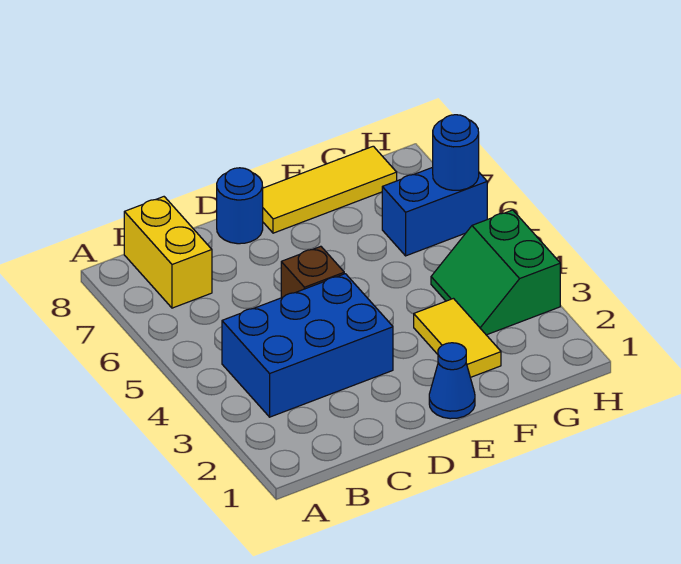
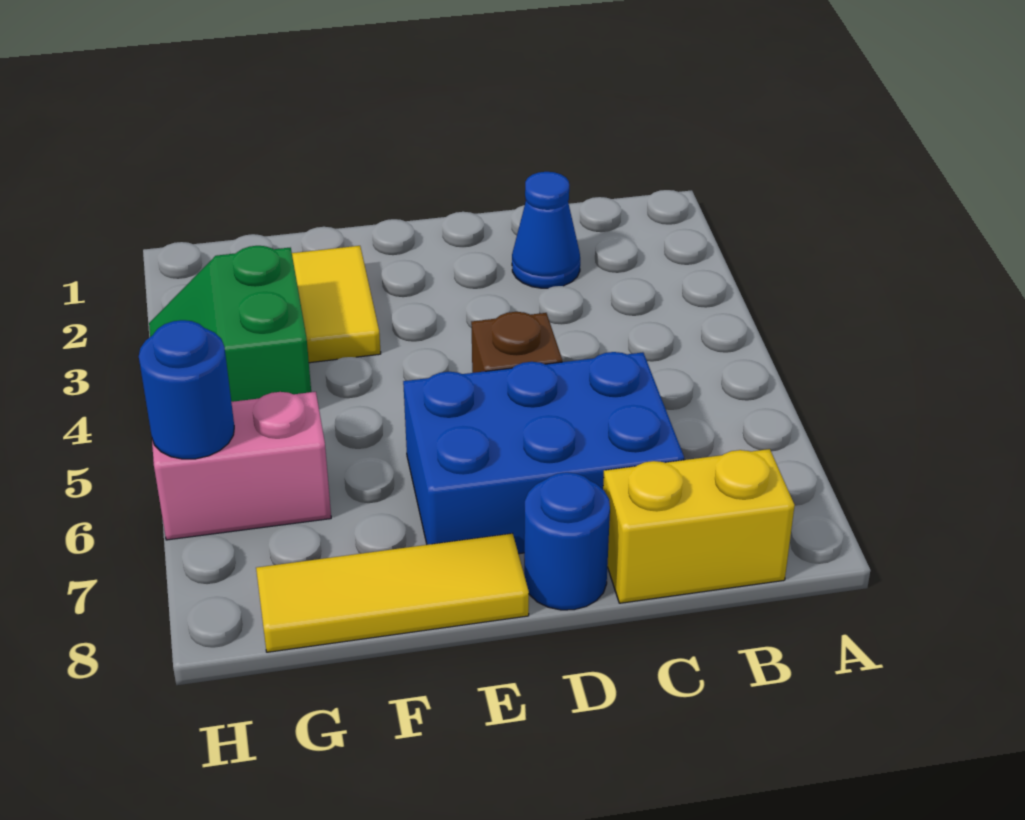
blue brick B3:D4 level 1 -> blue brick C6:E7 level 1
yellow brick B7:B8 level 1 -> yellow brick B8:C8 level 1
blue cone E1 level 1 -> blue cone C2 level 1
green slope G3:H4 level 1 top H -> green slope G3:H4 level 1 top G
blue brick G6:H6 level 1 -> pink brick G6:H6 level 1

